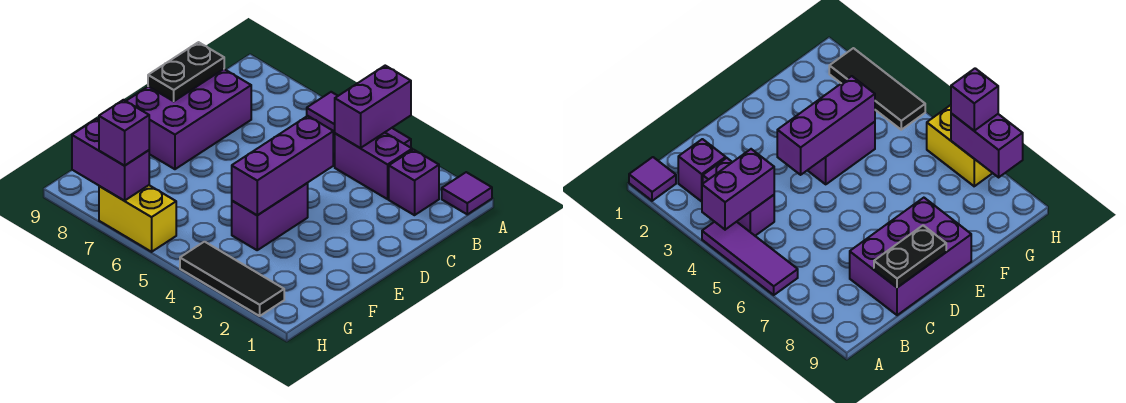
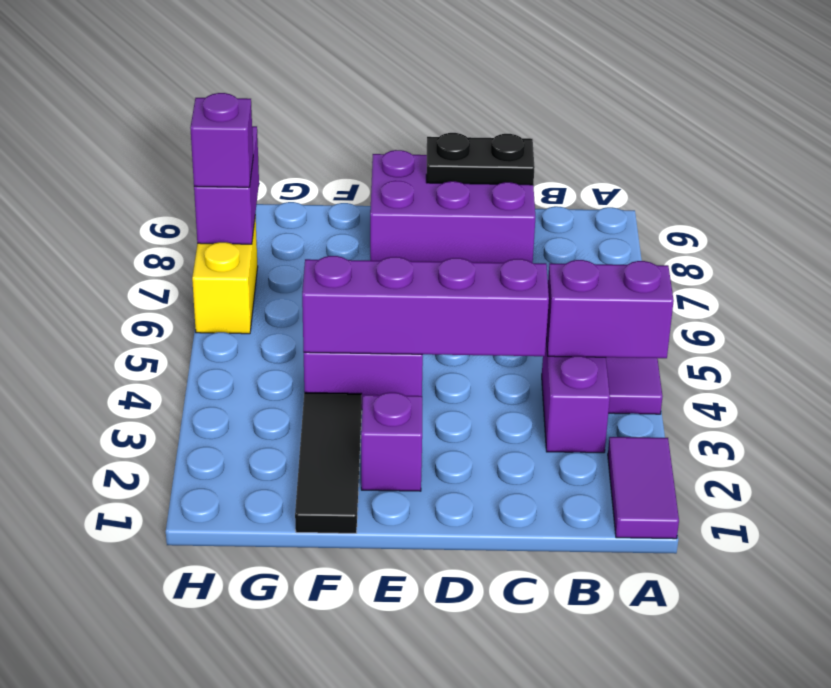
purple tile A1 level 1 -> purple tile A1:A2 level 1
purple brick B2 level 1 -> purple brick E2 level 1
purple brick D4:F4 level 2 -> purple brick C4:F4 level 2
black tile H2:H4 level 1 -> black tile F1:F3 level 1

